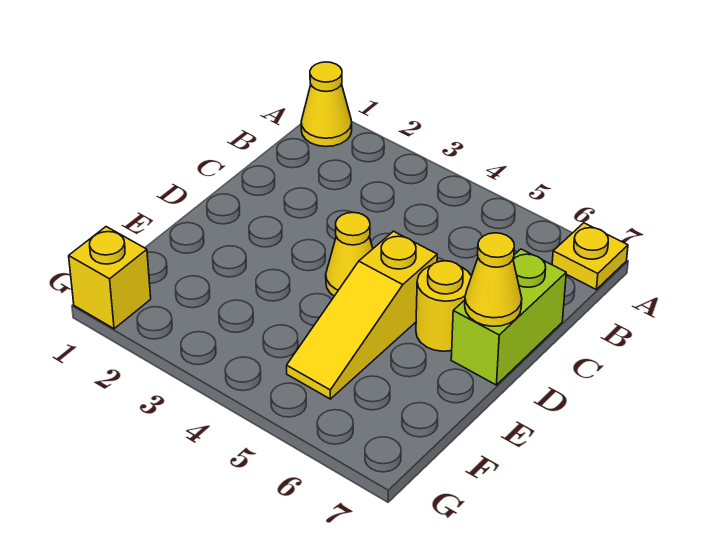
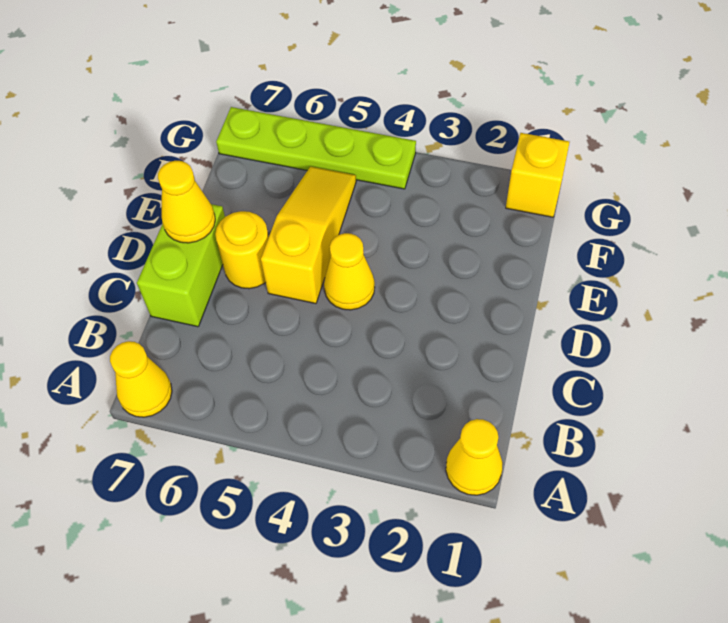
yellow plate A7 level 1 -> yellow cone A7 level 1
none -> lime plate G4:G7 level 1

